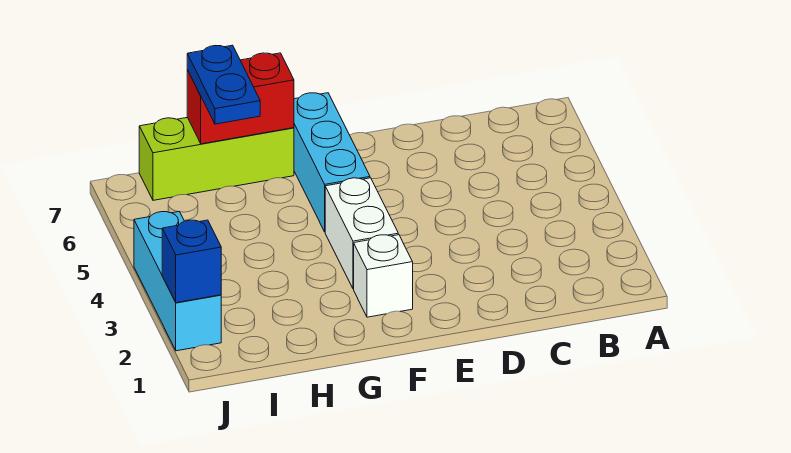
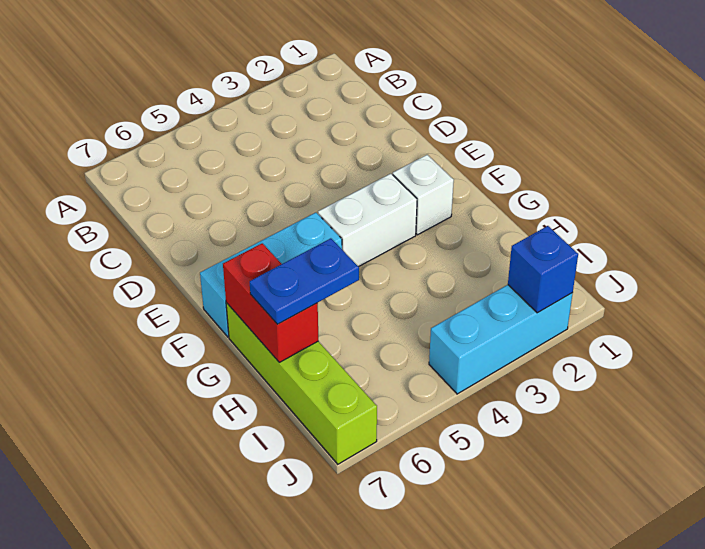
lime brick G7:I7 level 1 -> lime brick G7:J7 level 1

